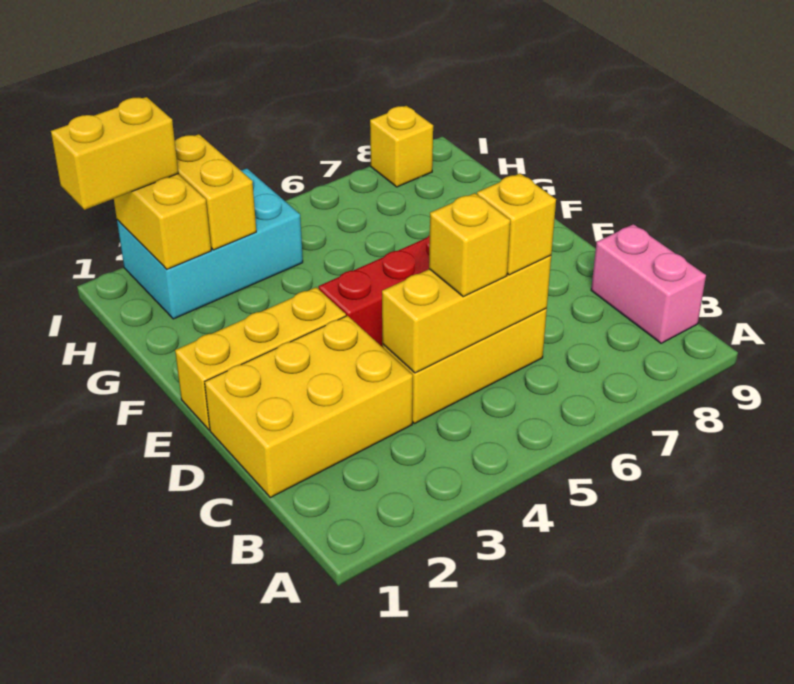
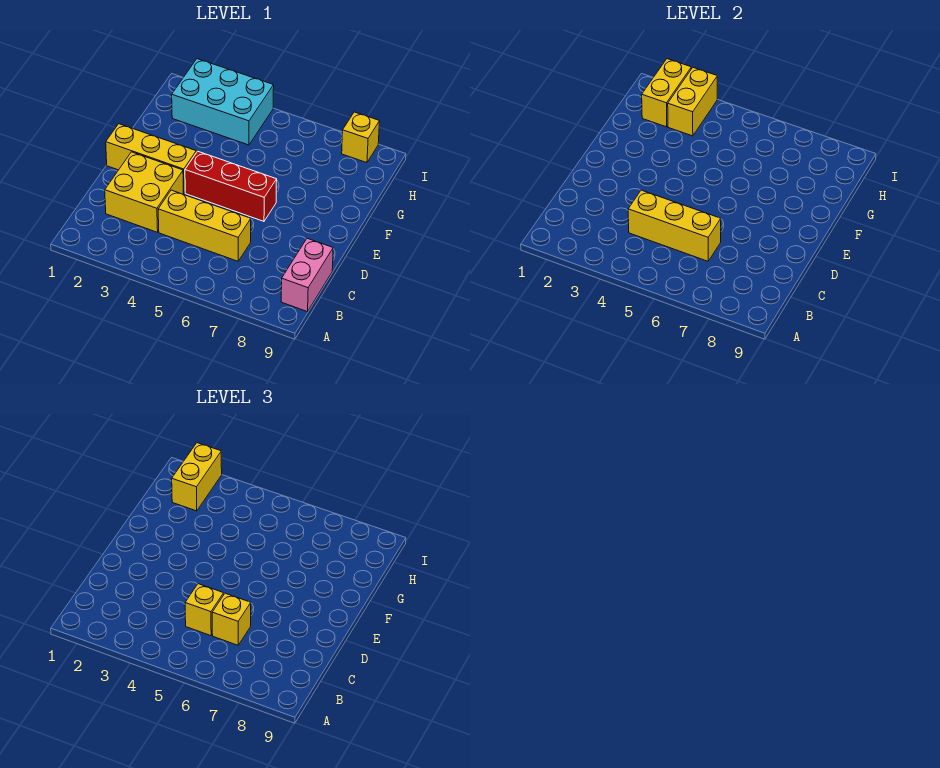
yellow brick C1:D3 level 1 -> yellow brick C2:D3 level 1
yellow brick I1:I2 level 3 -> yellow brick H2:I2 level 3

